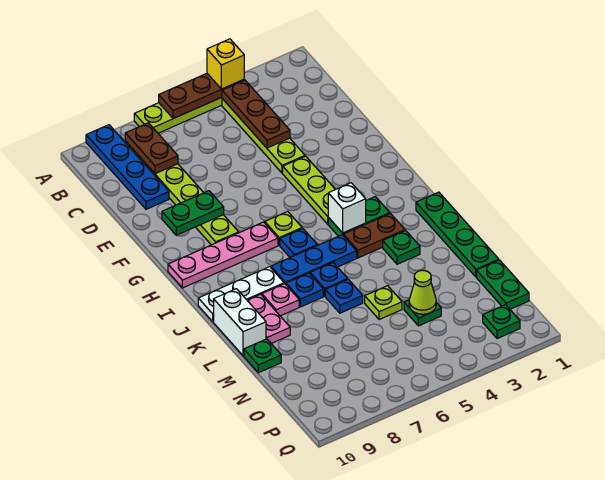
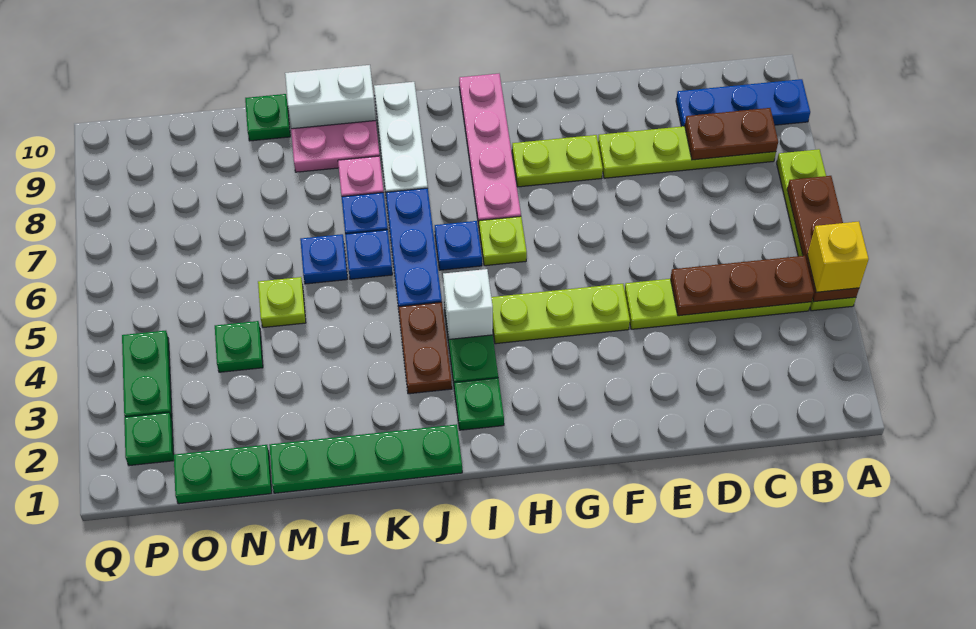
blue plate A9:D9 level 1 -> blue plate A9:C9 level 1
green plate F8:F9 level 2 -> green plate P3:P4 level 1
green plate K3 level 1 -> green plate I2 level 1
lime cone N4 level 2 -> none

